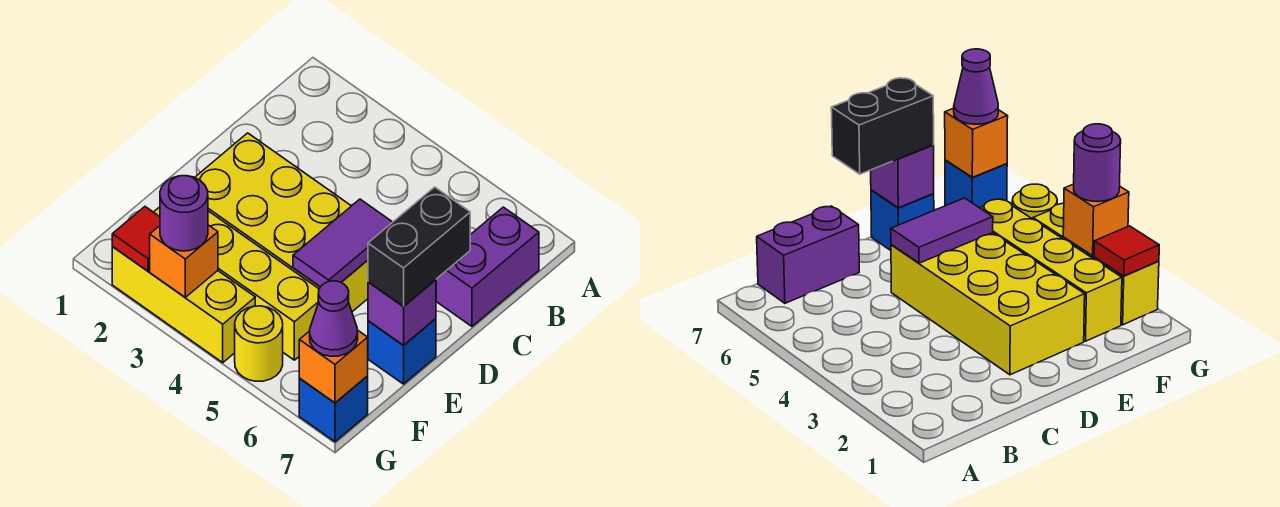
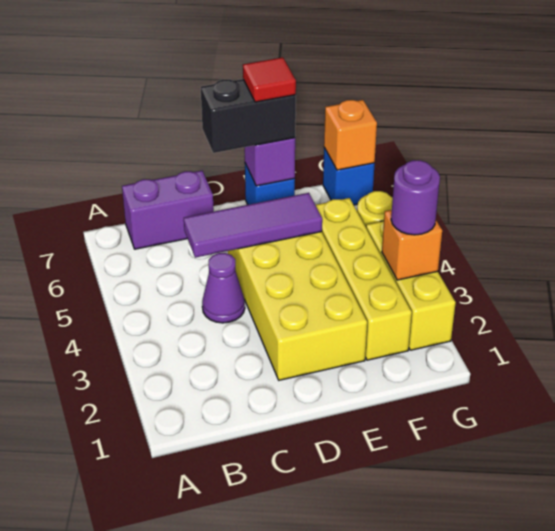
purple tile D5:E5 level 2 -> purple tile C5:E5 level 2
red tile G2 level 2 -> red tile E7 level 4
purple cone G7 level 3 -> purple cone C4 level 1

